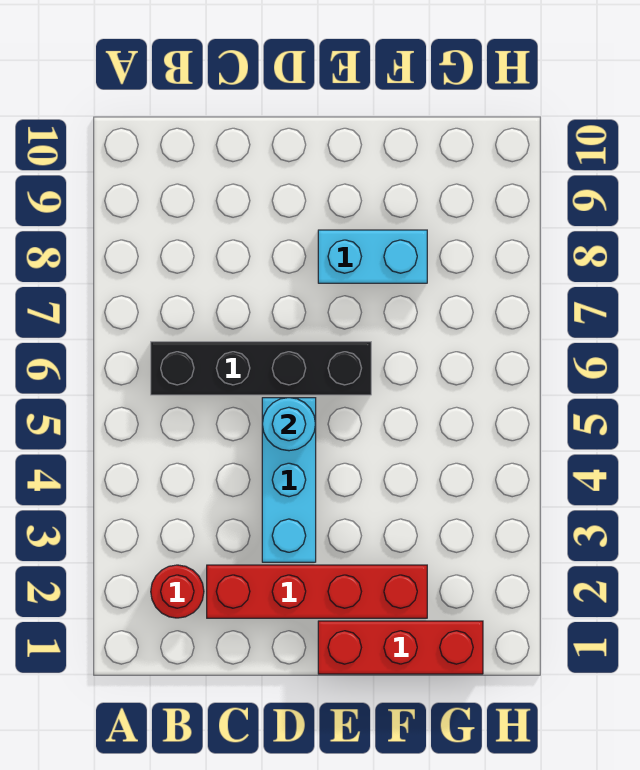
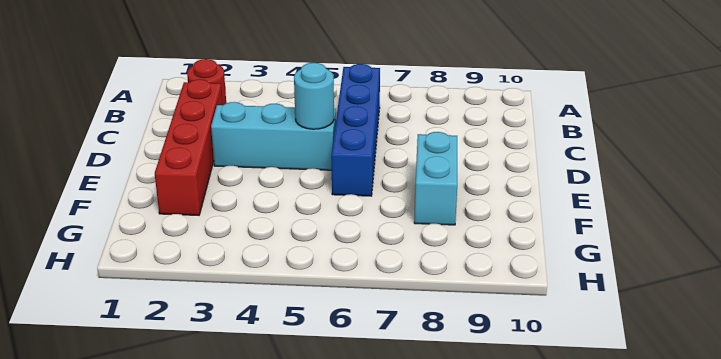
black brick B6:E6 level 1 -> blue brick B6:E6 level 1
red brick E1:G1 level 1 -> none

